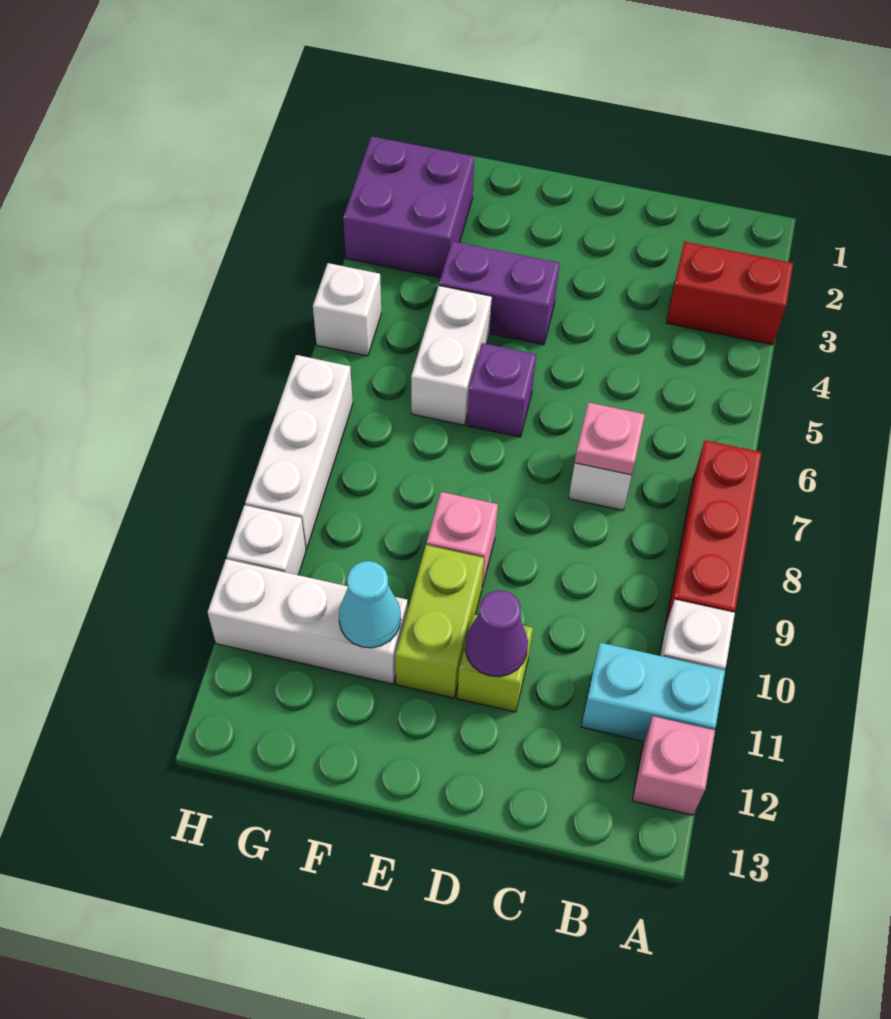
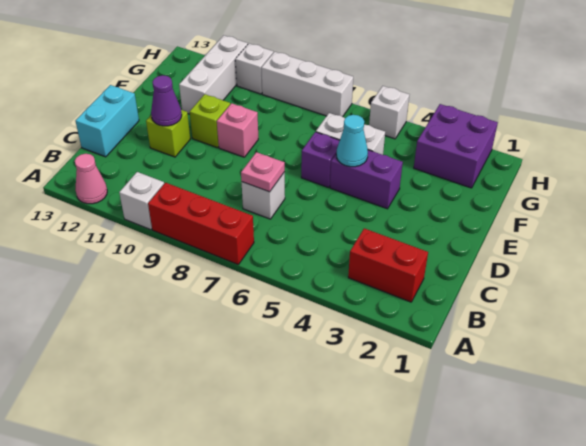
red brick A3:B3 level 1 -> red brick B2:B3 level 1
cyan brick A11:B11 level 1 -> cyan brick C13:D13 level 1
pink brick A12 level 1 -> pink cone A12 level 1
purple brick E4:F4 level 1 -> purple brick E4:E5 level 1
lime brick E10:E11 level 1 -> lime brick E10 level 1
cyan cone F11 level 2 -> cyan cone E5 level 2

